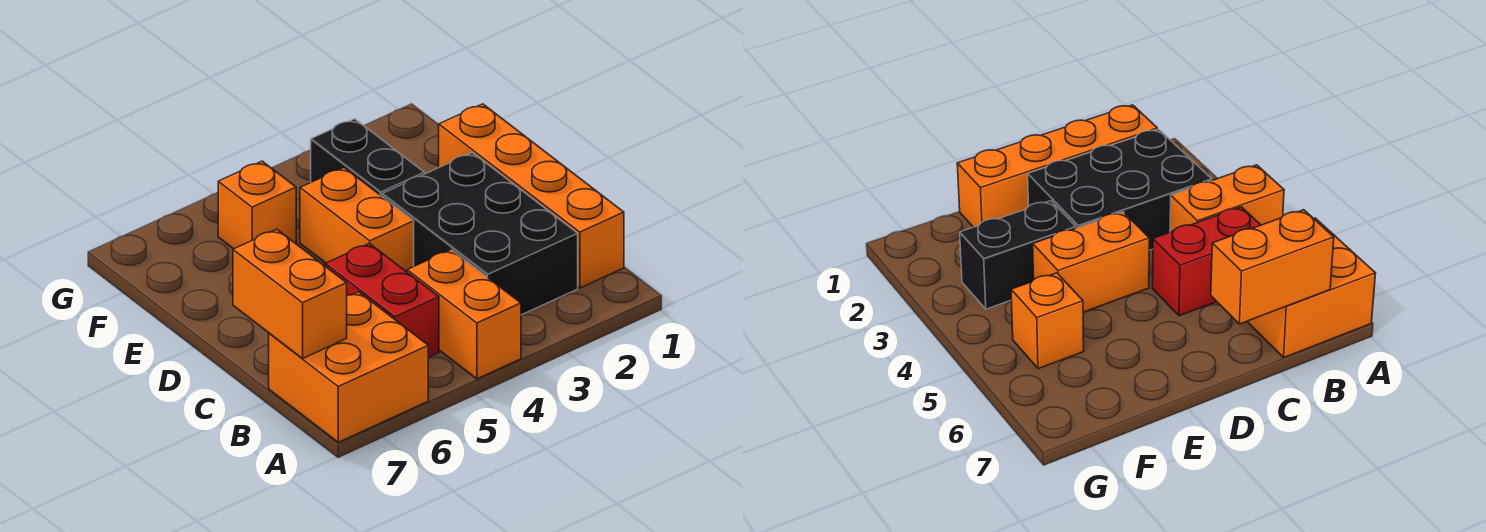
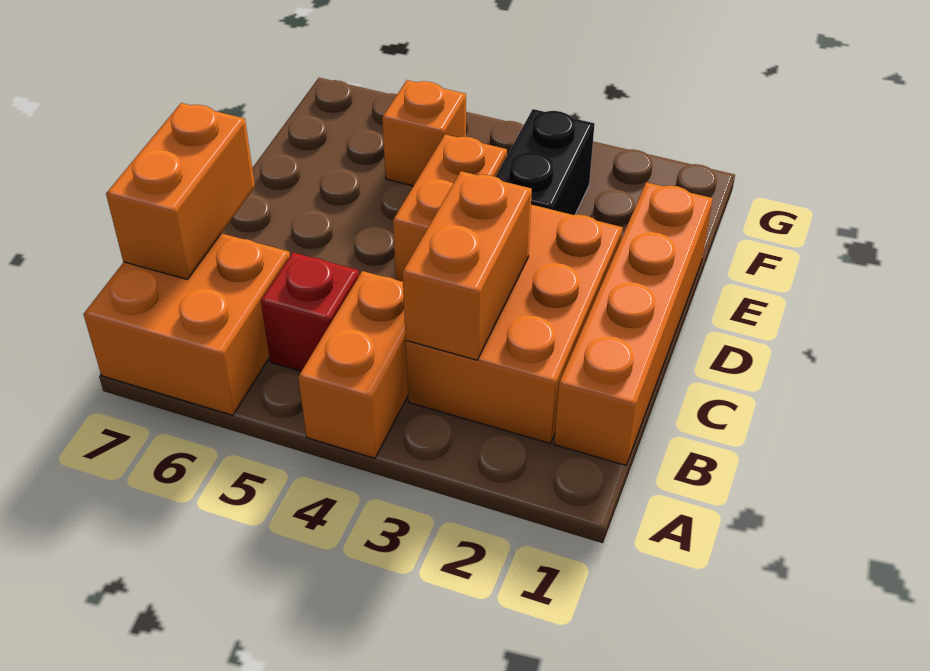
black brick B2:D3 level 1 -> orange brick B2:D3 level 1
none -> orange brick B3:C3 level 2
red brick B5:C5 level 1 -> red brick B5 level 1

